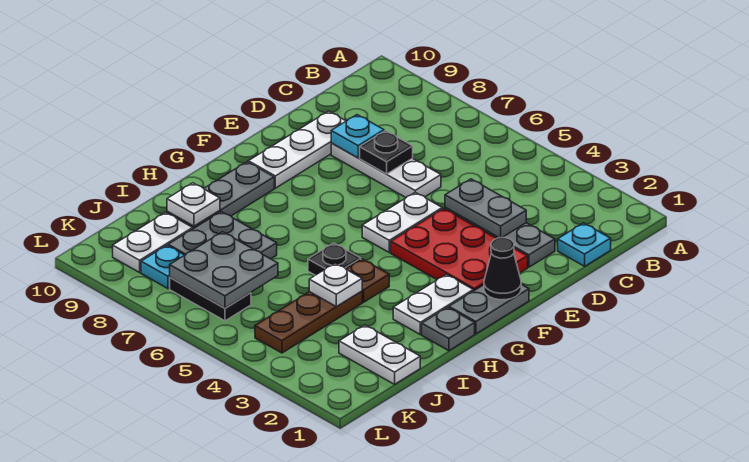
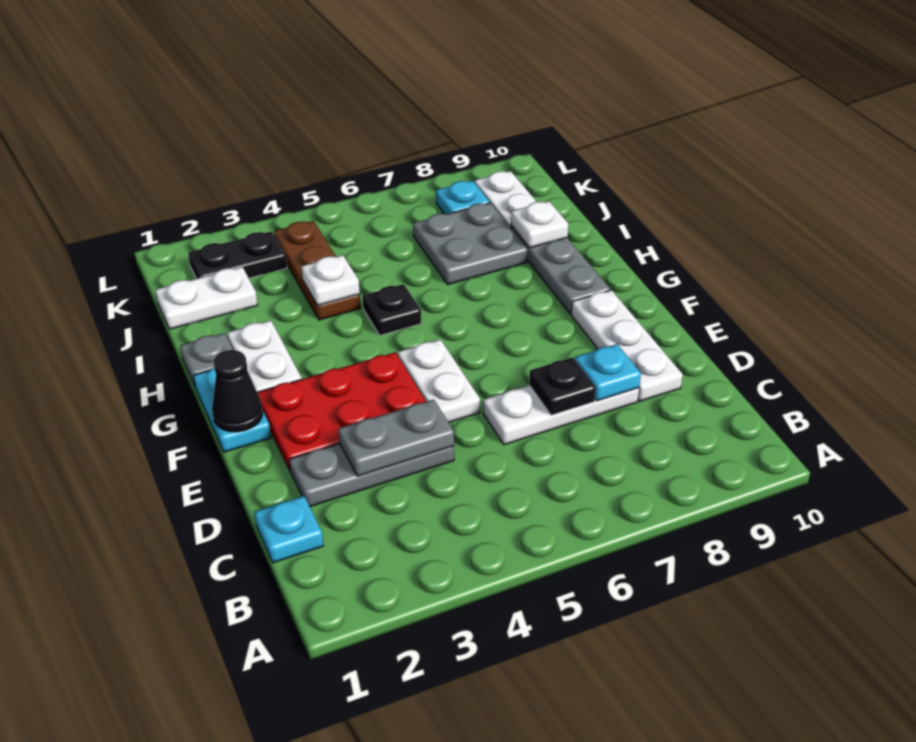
grey plate F1:G1 level 1 -> cyan plate F1:G1 level 1
brown plate H4 level 1 -> none
grey plate J6:K7 level 2 -> none
black plate K6:K7 level 1 -> black plate K2:K3 level 1

